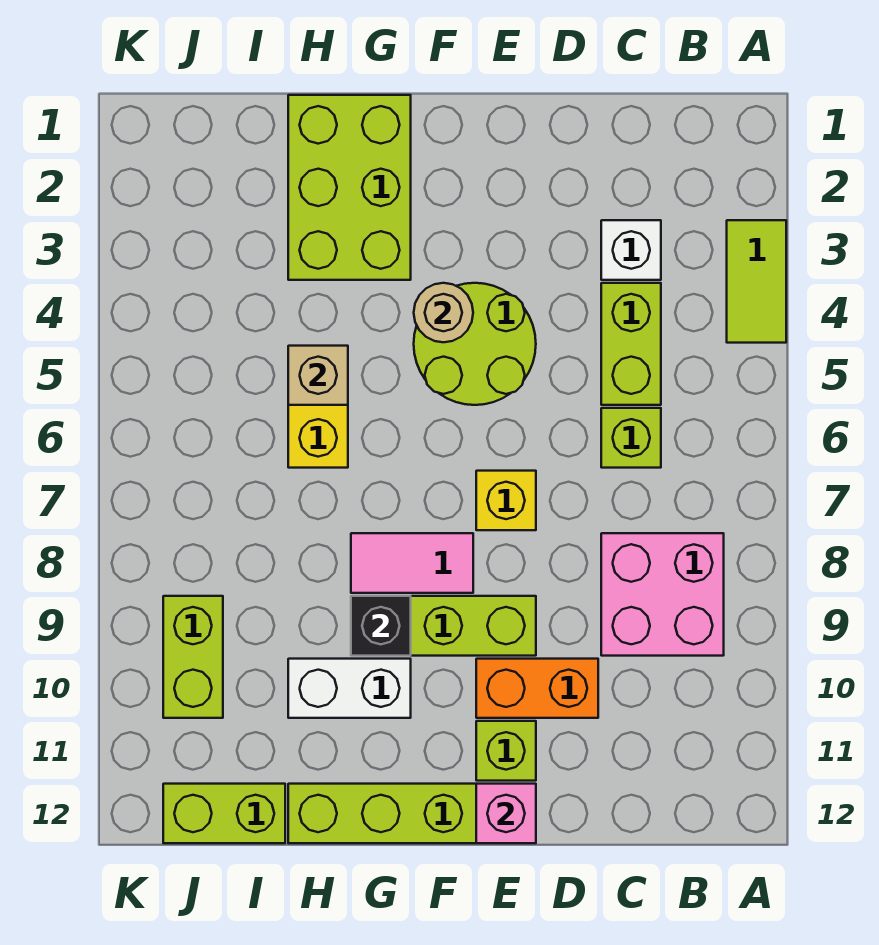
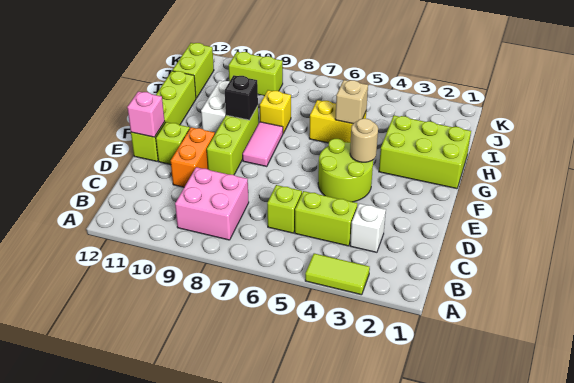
yellow brick E7 level 1 -> yellow brick H8 level 1

